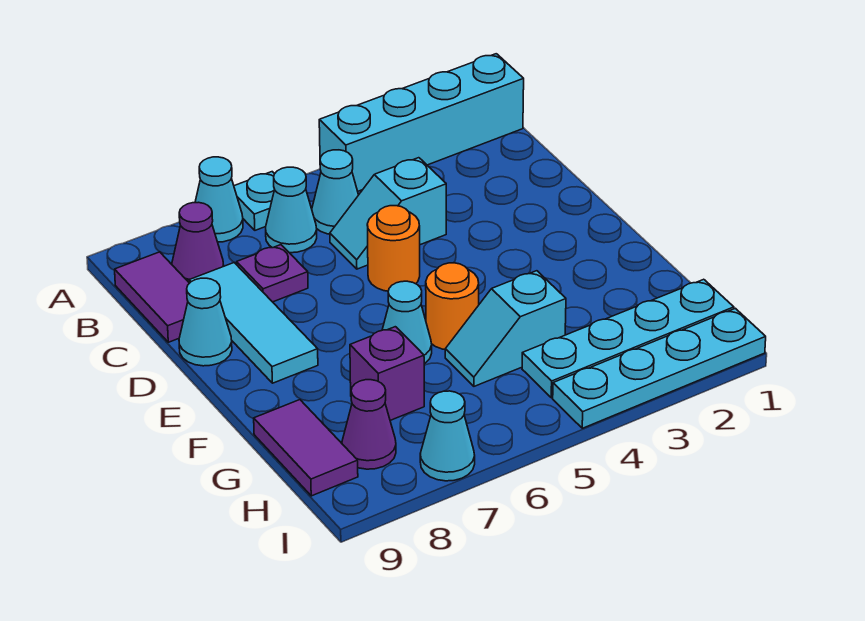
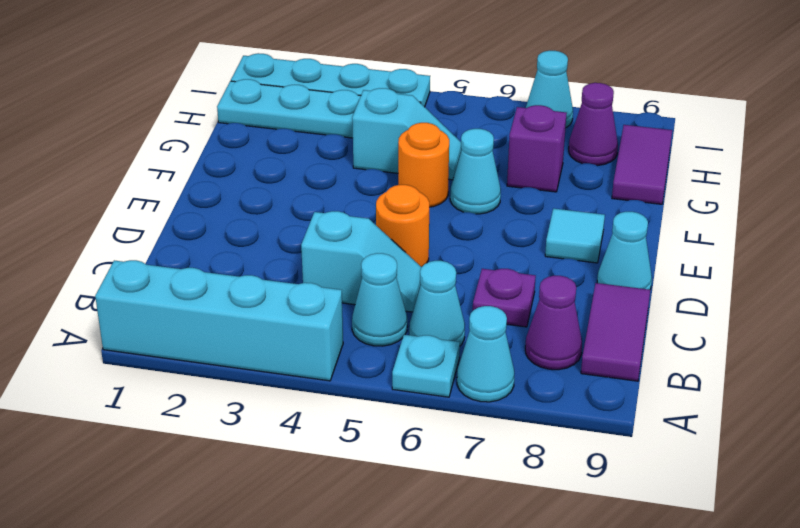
cyan tile C8:E8 level 1 -> cyan tile E8 level 1

